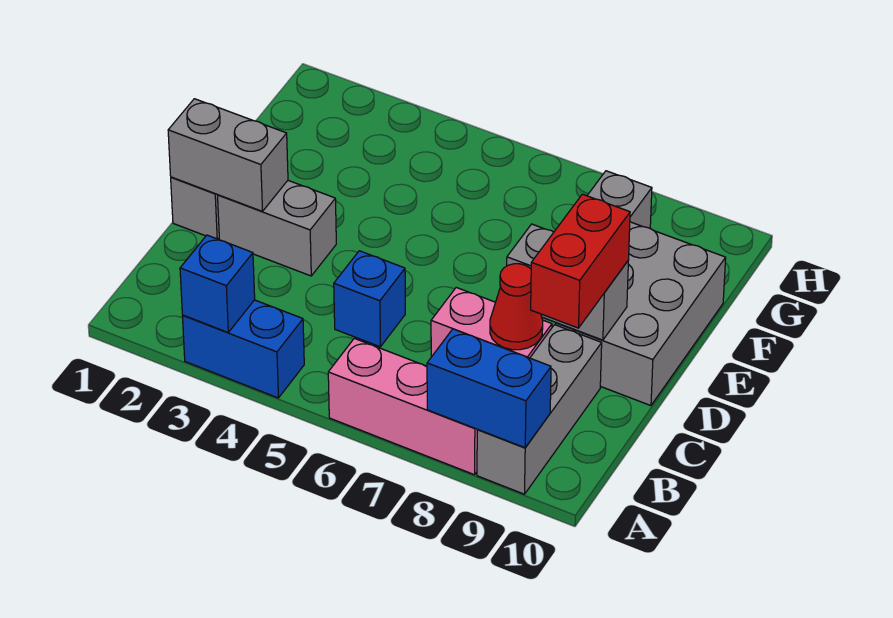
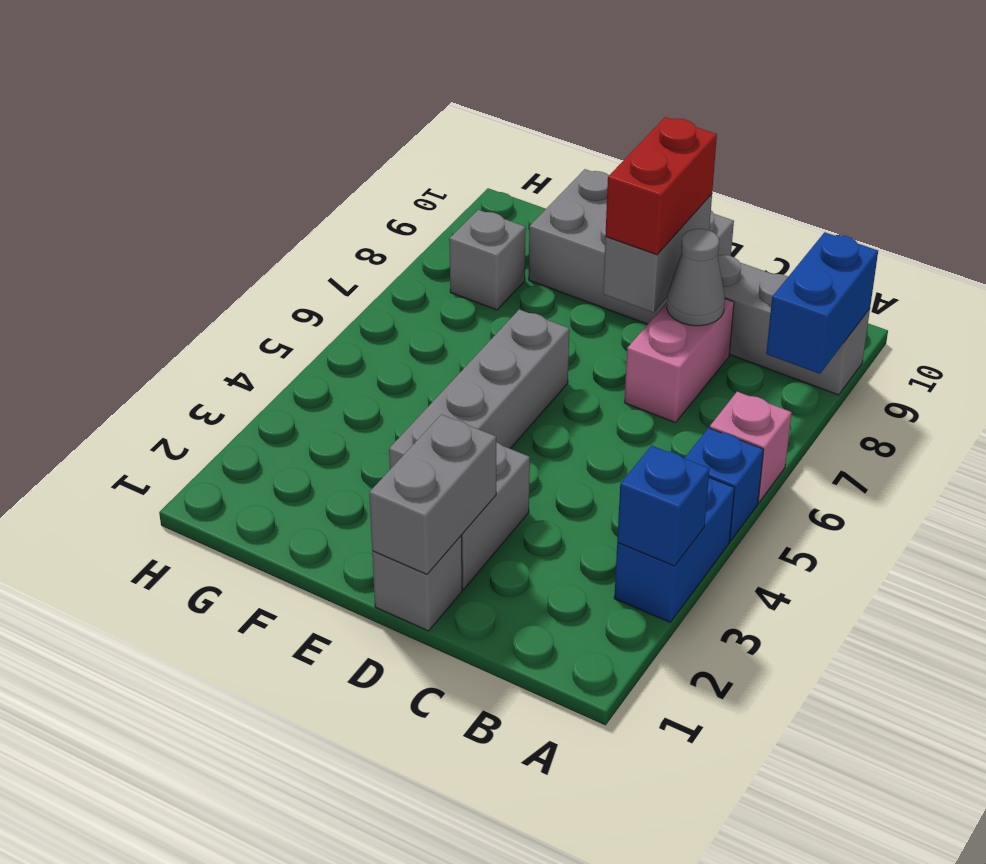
pink brick A6:A8 level 1 -> pink brick A6 level 1
blue brick C5 level 1 -> blue brick A5 level 1
red cone C8 level 2 -> grey cone C8 level 2
red brick C9:D9 level 3 -> red brick D8:D9 level 3
none -> grey brick E3:E6 level 1

